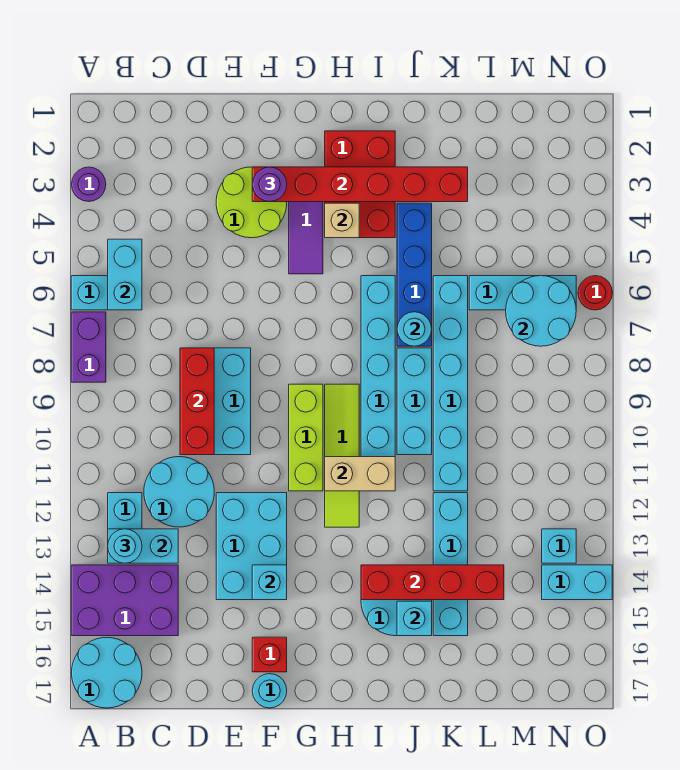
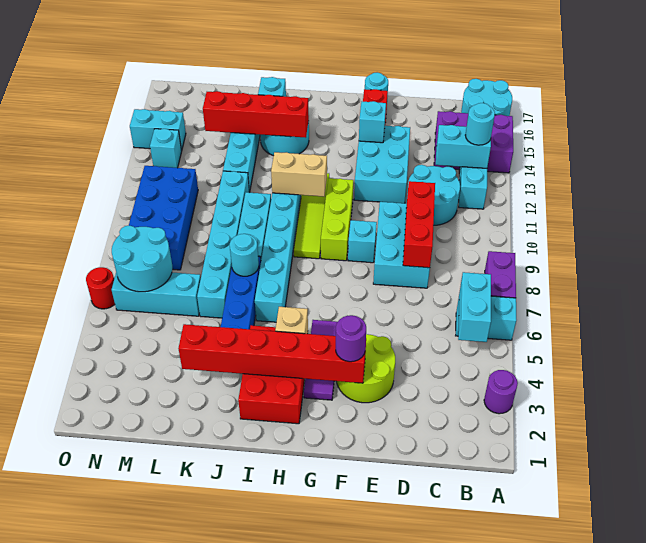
none -> cyan brick F9 level 1
none -> blue brick M8:N11 level 1

